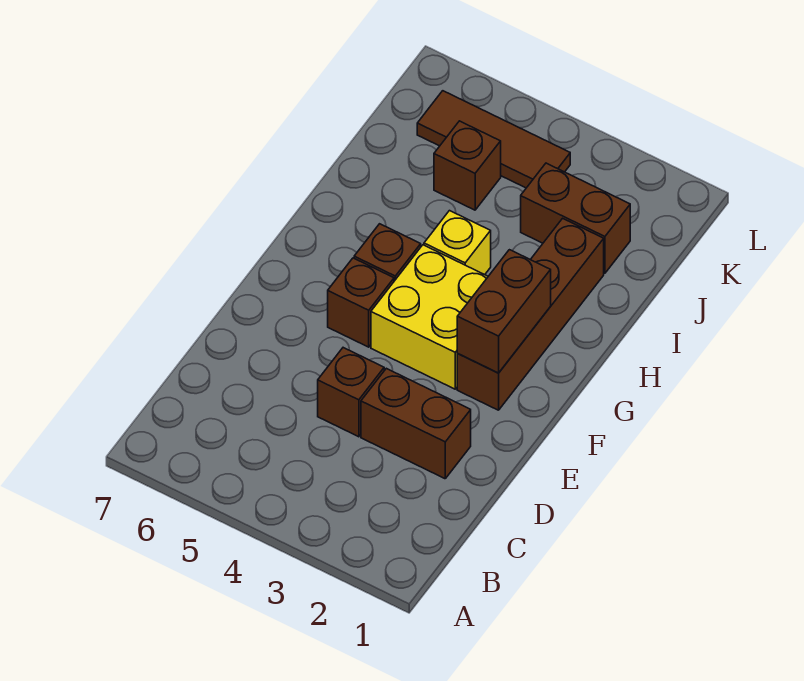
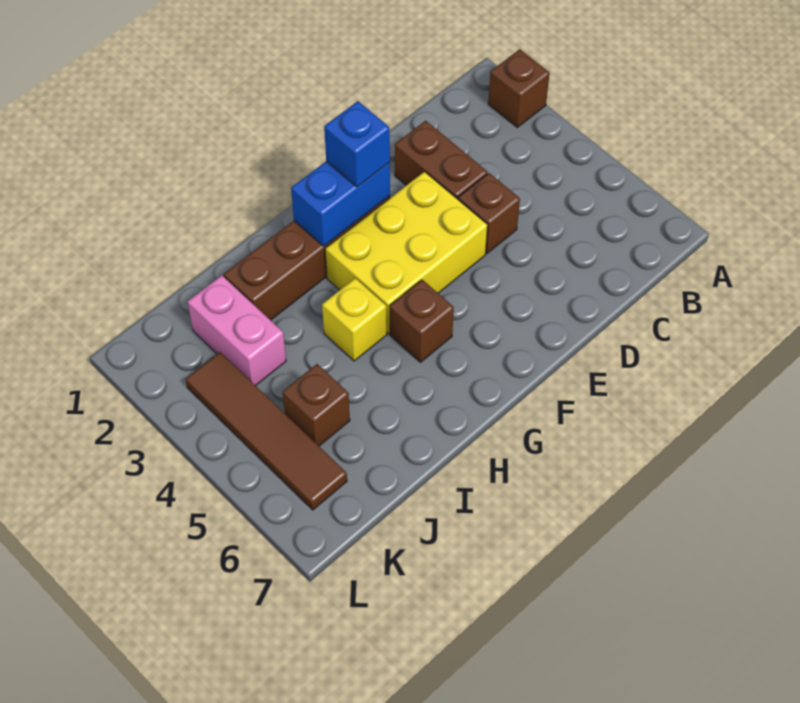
brown brick F2:G2 level 2 -> blue brick F2:G2 level 2
none -> blue brick F2 level 3
yellow brick F3:G4 level 1 -> yellow brick E3:G4 level 1
brown brick F5 level 1 -> brown brick A2 level 1
brown brick J2:J3 level 1 -> pink brick J2:J3 level 1
brown tile K4:K6 level 1 -> brown tile K3:K6 level 1

